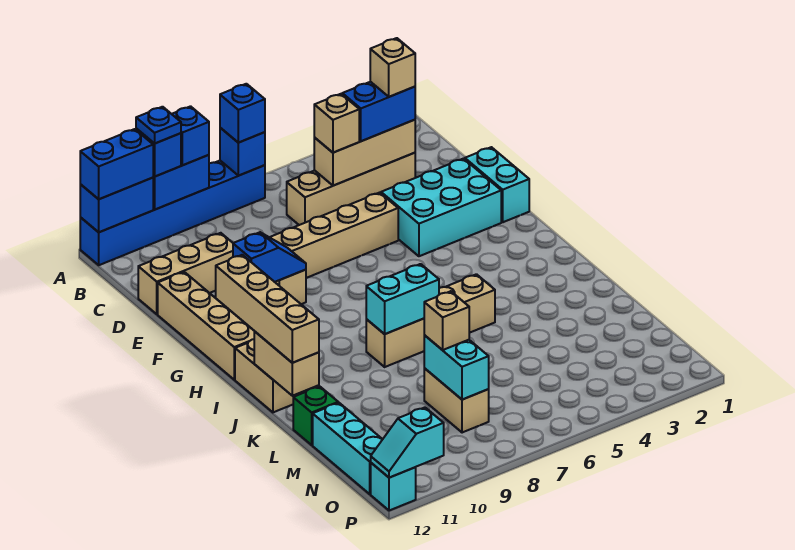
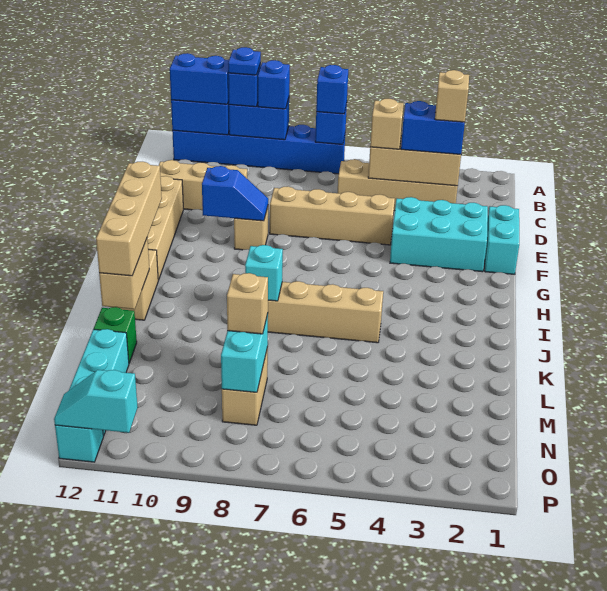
cyan brick J7:J8 level 2 -> cyan brick J8 level 2

